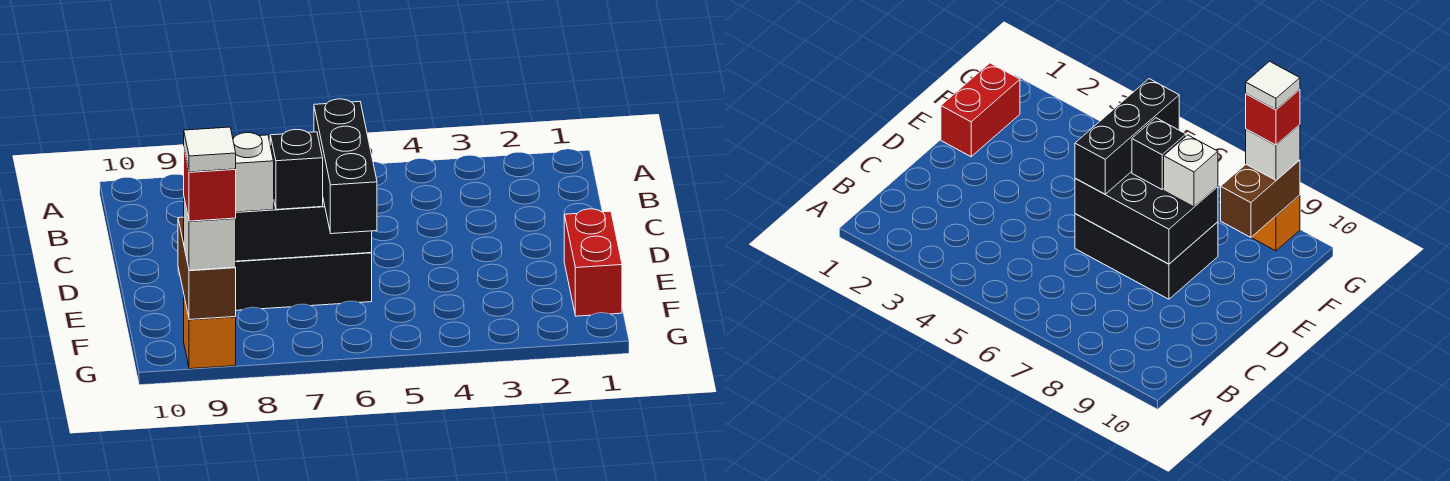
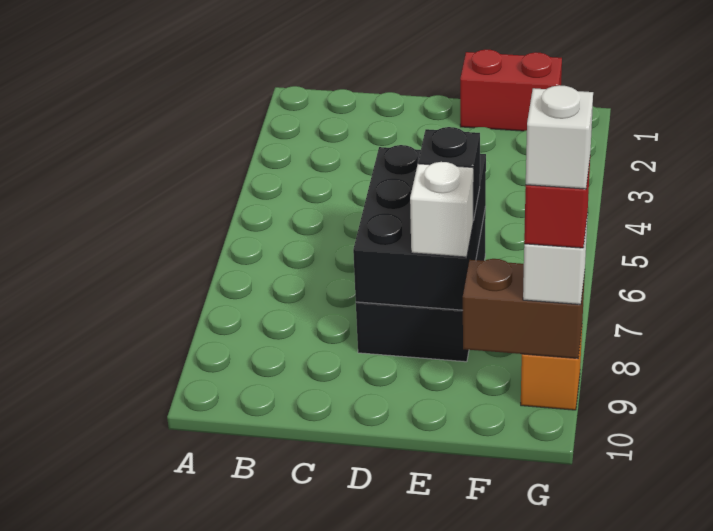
black brick D6:F6 level 3 -> none
white tile G9 level 5 -> white brick G9 level 5

